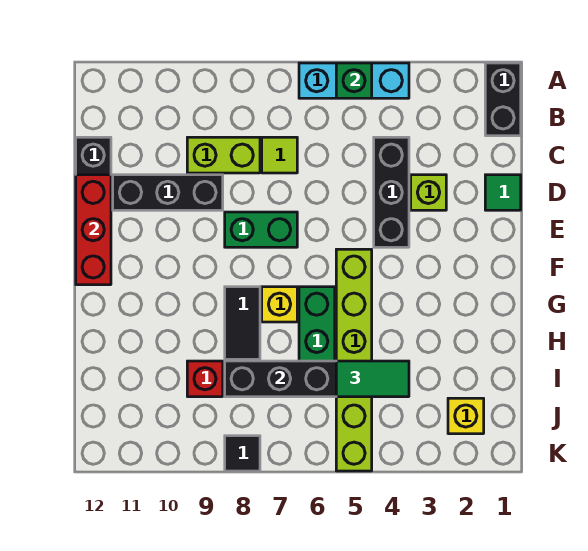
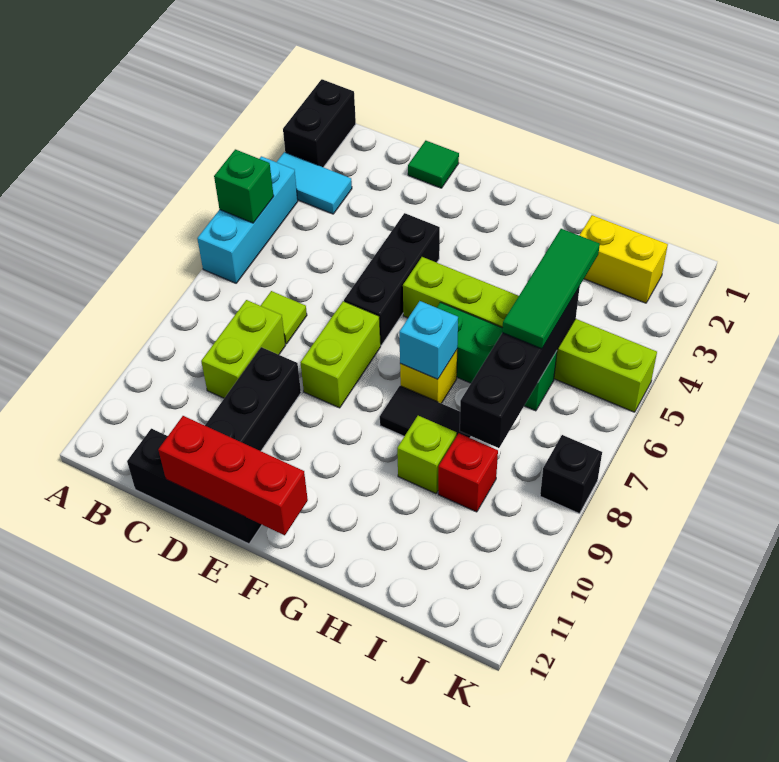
black brick A1:B1 level 1 -> black brick A1:A2 level 1
none -> cyan tile A3:B3 level 1
black brick C4:E4 level 1 -> black brick E4:E6 level 1
lime brick D3 level 1 -> lime brick H9 level 1
green brick E7:E8 level 1 -> lime brick E7:E8 level 1
none -> cyan brick G7 level 2
green tile I4:I5 level 3 -> green tile I4:I6 level 3
yellow brick J2 level 1 -> yellow brick I2:J2 level 1
black tile K8 level 1 -> black brick K8 level 1

